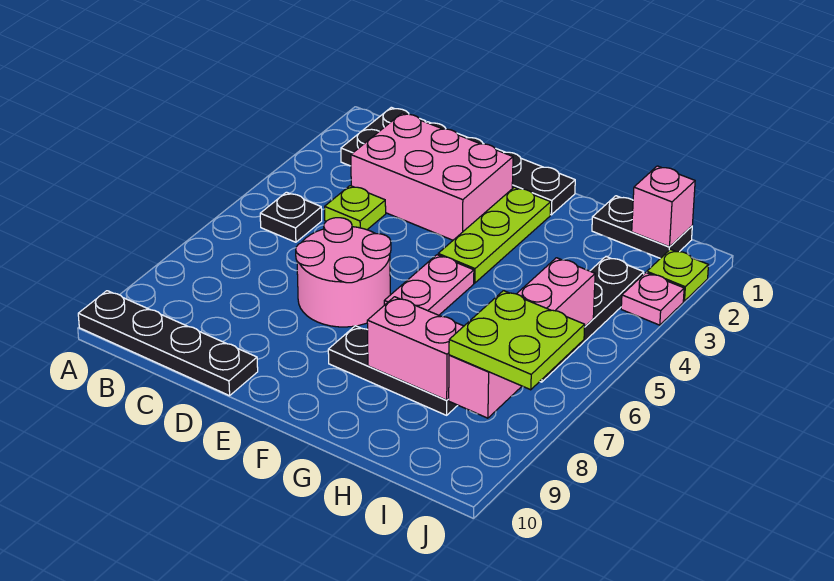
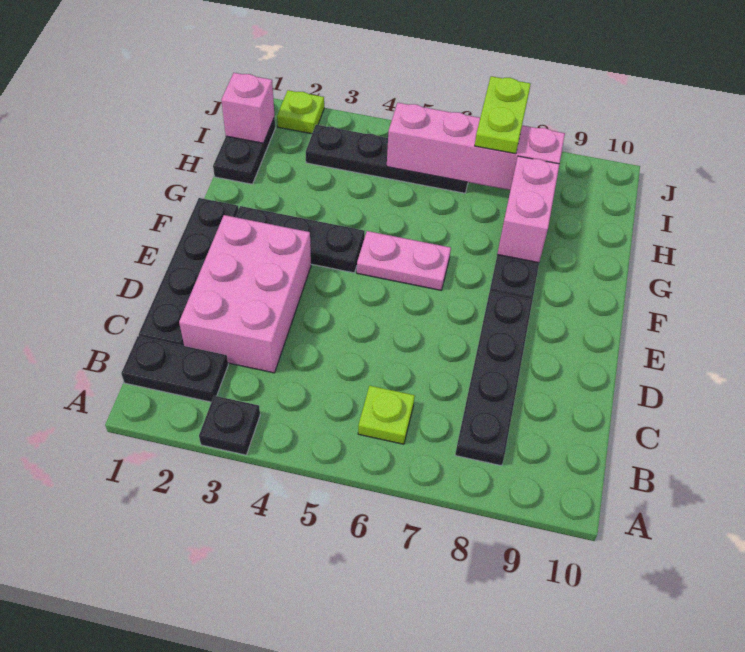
black plate A10:D10 level 1 -> black plate B8:E8 level 1
black plate B5 level 1 -> black plate A3 level 1
lime plate C4 level 1 -> lime plate B6 level 1
pink round brick D6:E7 level 1 -> none
lime plate F2:F4 level 1 -> black plate F2:F4 level 1
lime plate I7:J8 level 3 -> lime plate I7:J7 level 3
pink plate J3 level 1 -> none

